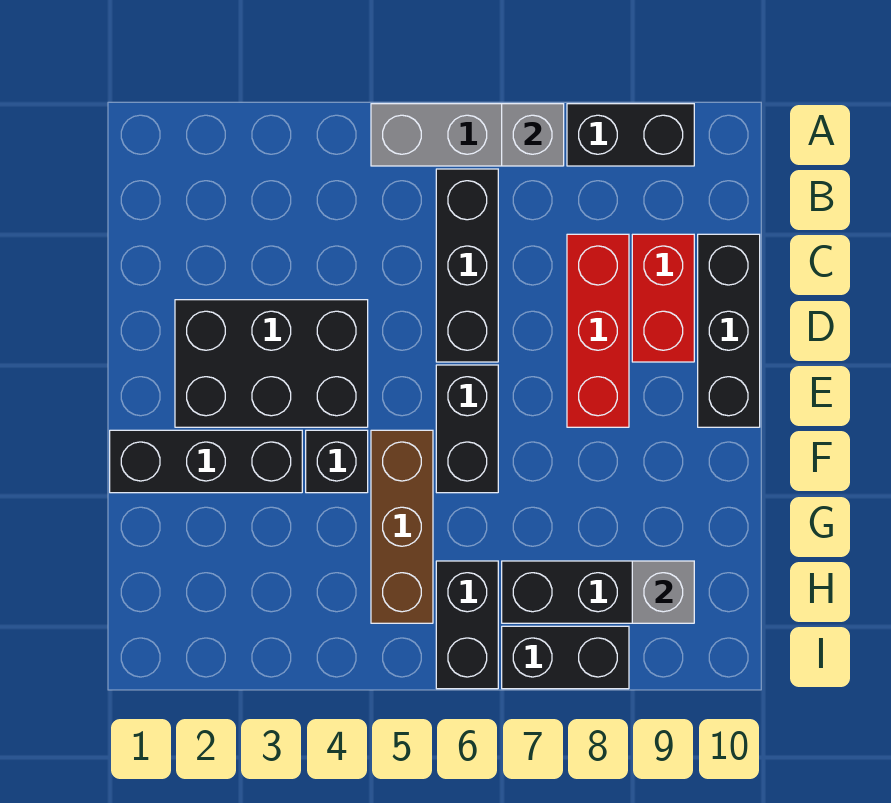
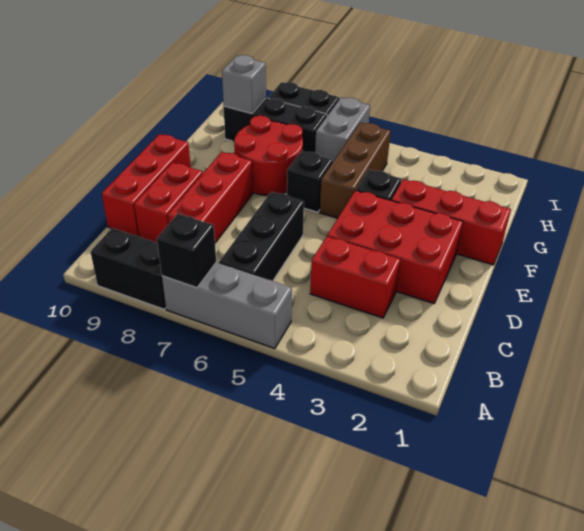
grey brick A7 level 2 -> black brick A7 level 2
none -> red brick C3:C4 level 1
black brick C10:E10 level 1 -> red brick C10:E10 level 1
black brick D2:E4 level 1 -> red brick D2:E4 level 1
black brick E6:F6 level 1 -> black brick F6 level 1
black brick F1:F3 level 1 -> red brick F1:F3 level 1
none -> red round brick F7:G8 level 1
black brick H6:I6 level 1 -> grey brick H6:I6 level 1

